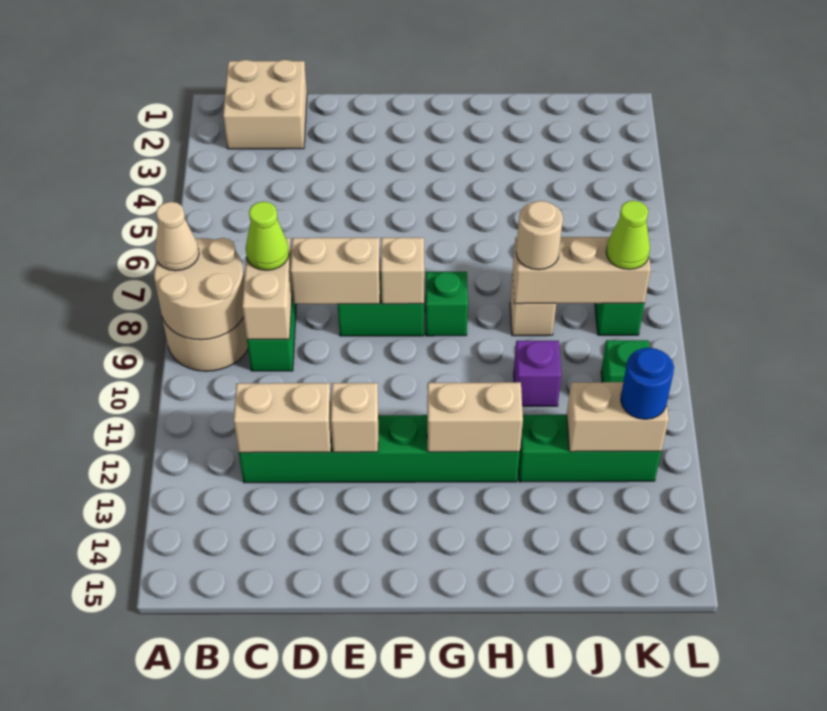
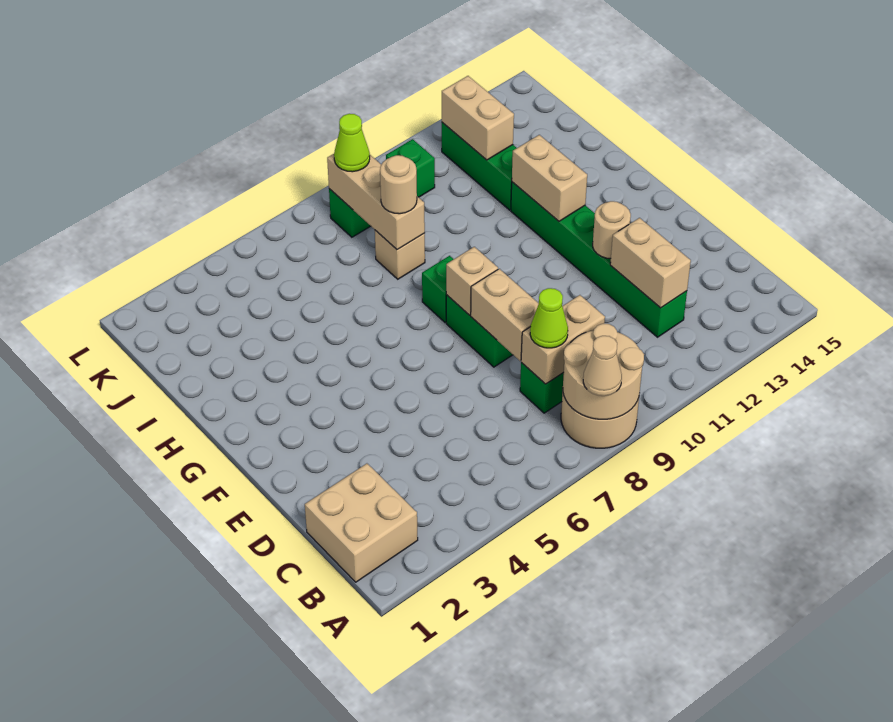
tan brick E12 level 2 -> tan round brick E12 level 2
purple brick I10 level 1 -> none
blue round brick K12 level 3 -> none

